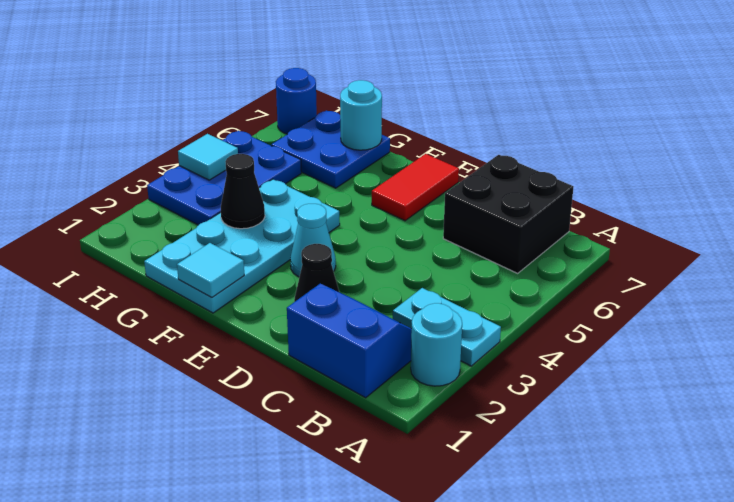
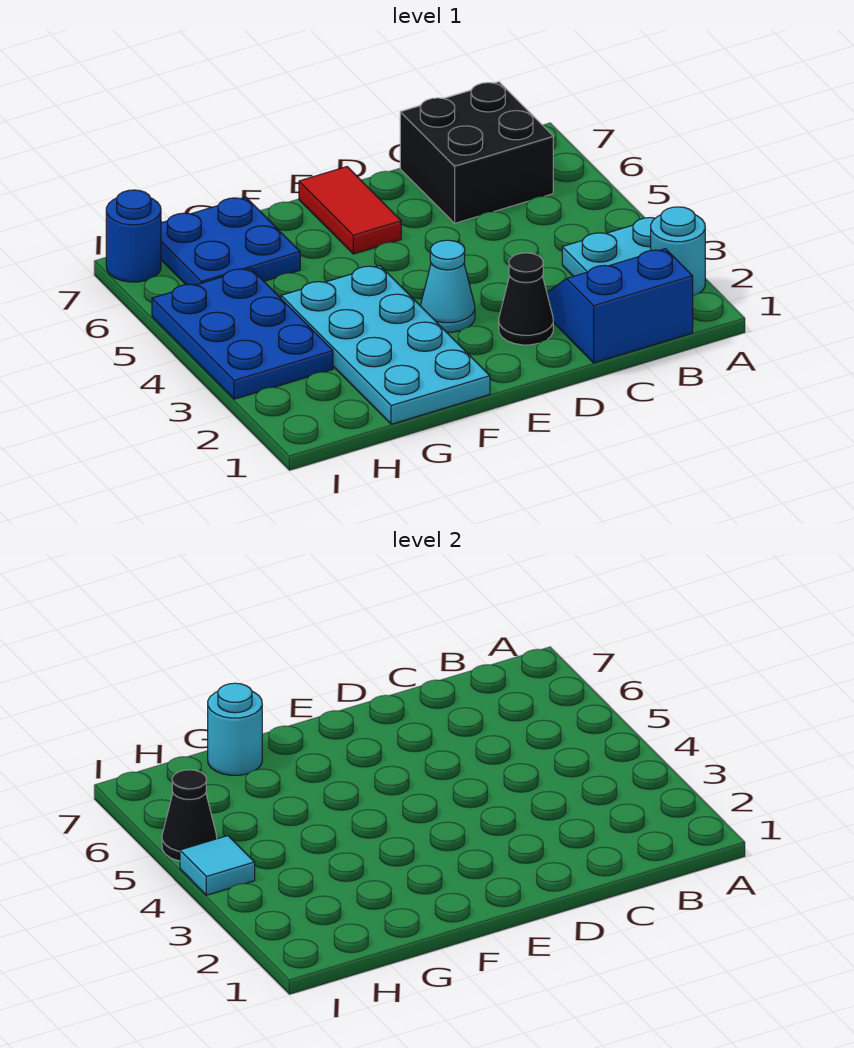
cyan tile F1 level 2 -> none
black cone G3 level 2 -> black cone I5 level 2

